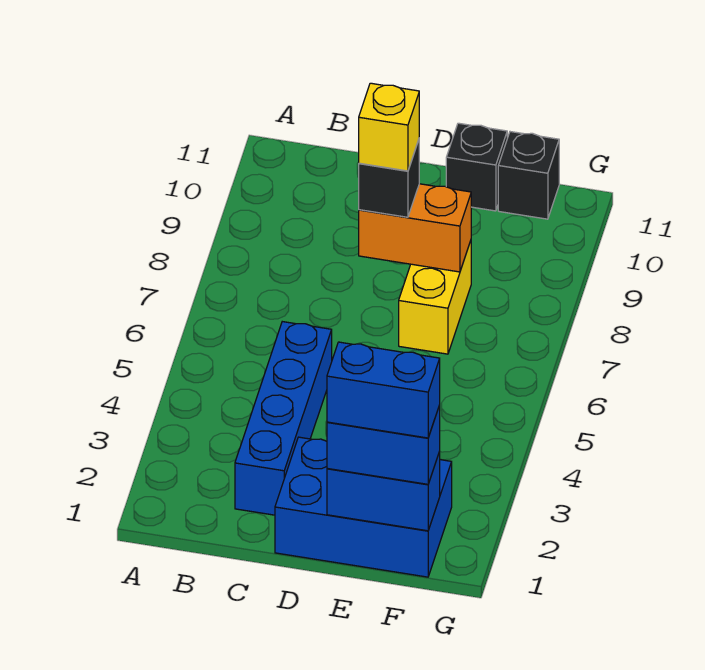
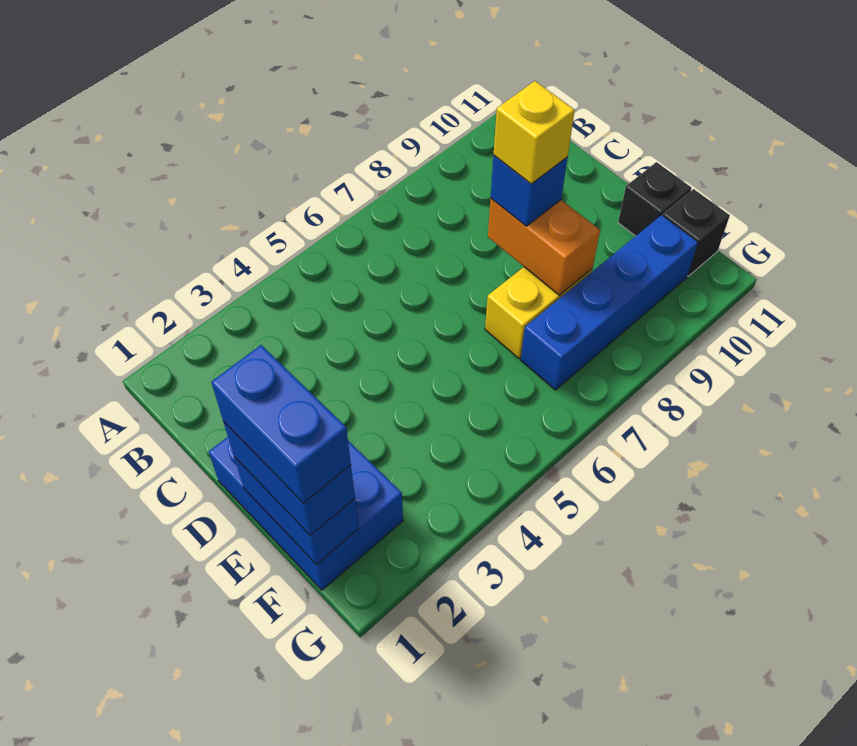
blue brick C2:C5 level 1 -> blue brick F7:F10 level 1
black brick D8 level 3 -> blue brick D8 level 3

